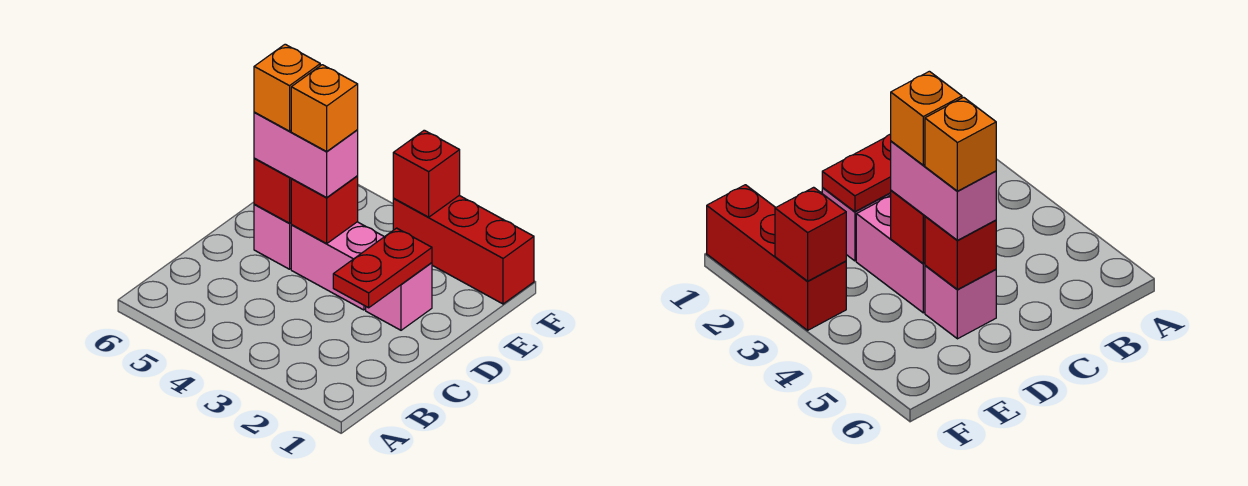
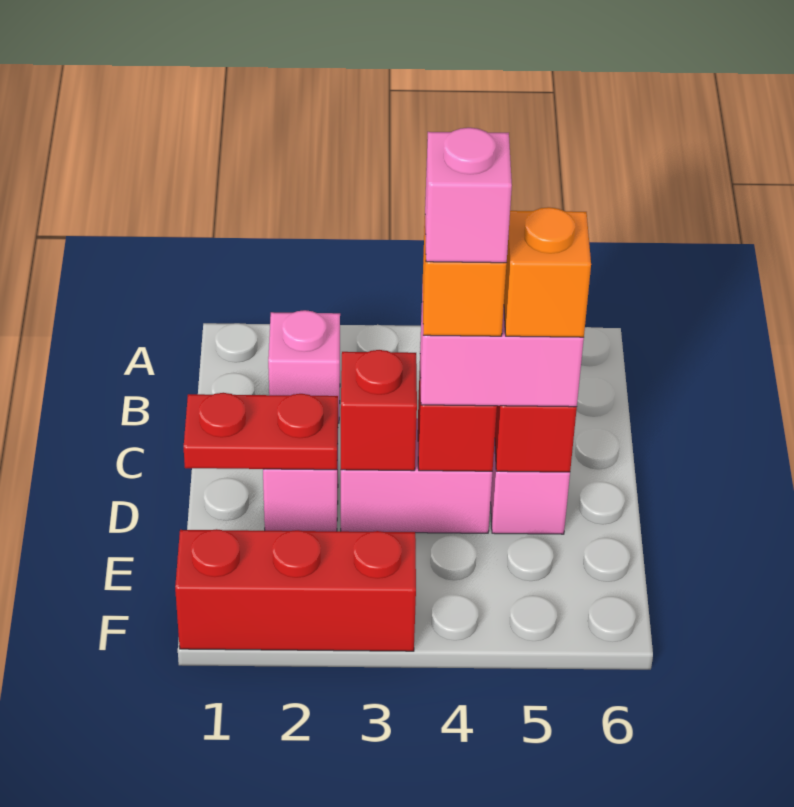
none -> pink brick B2 level 1
red plate C2:D2 level 2 -> red plate D1:D2 level 2
none -> pink brick D4 level 5
red brick F3 level 2 -> red brick D3 level 2

